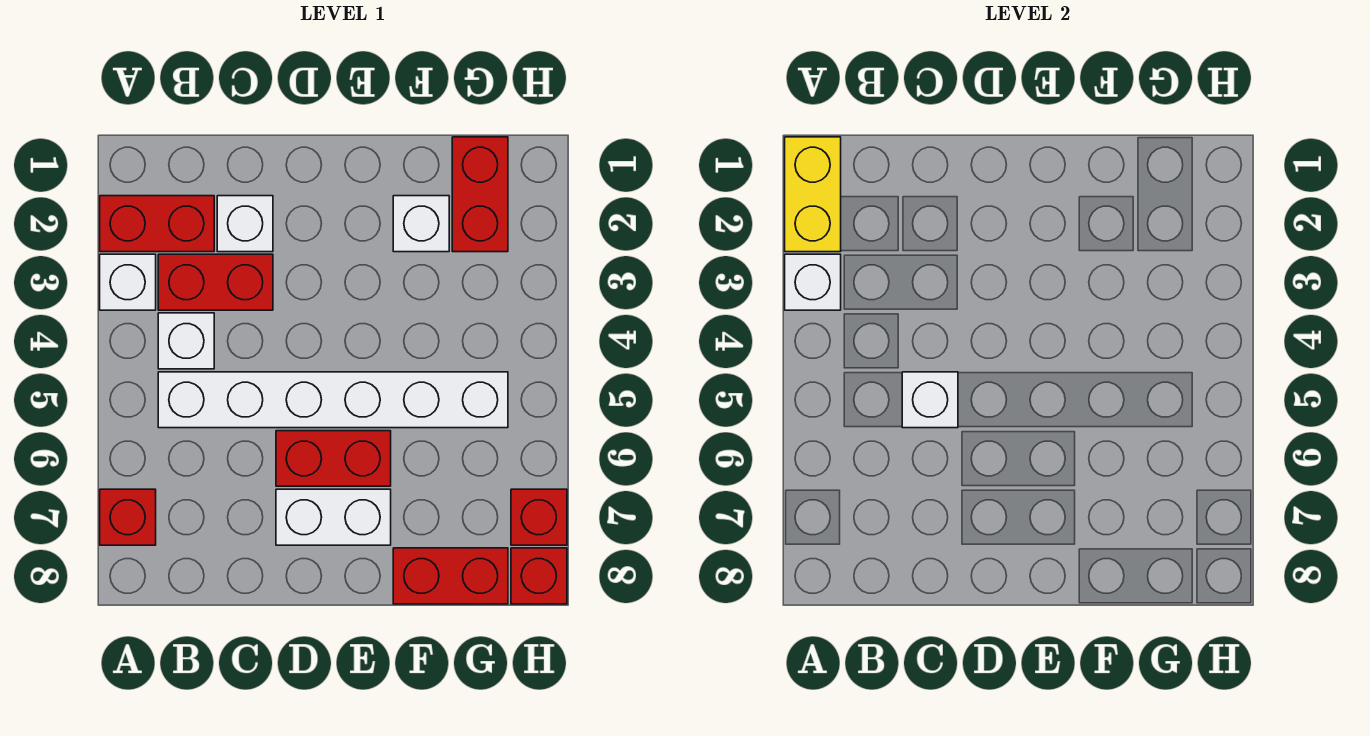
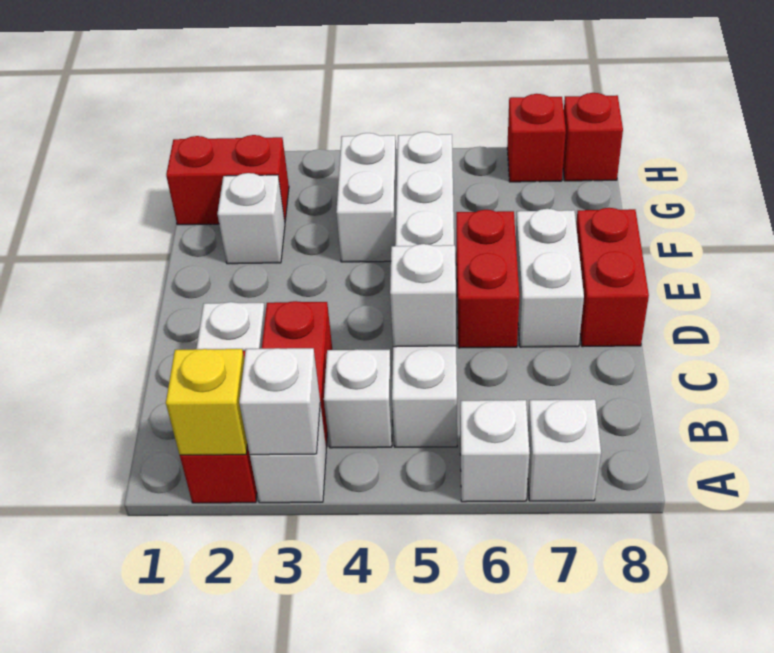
yellow brick A1:A2 level 2 -> yellow brick A2 level 2
none -> white brick A6 level 1
red brick A7 level 1 -> white brick A7 level 1
none -> white brick F4:G4 level 1
red brick F8:G8 level 1 -> red brick D8:E8 level 1

